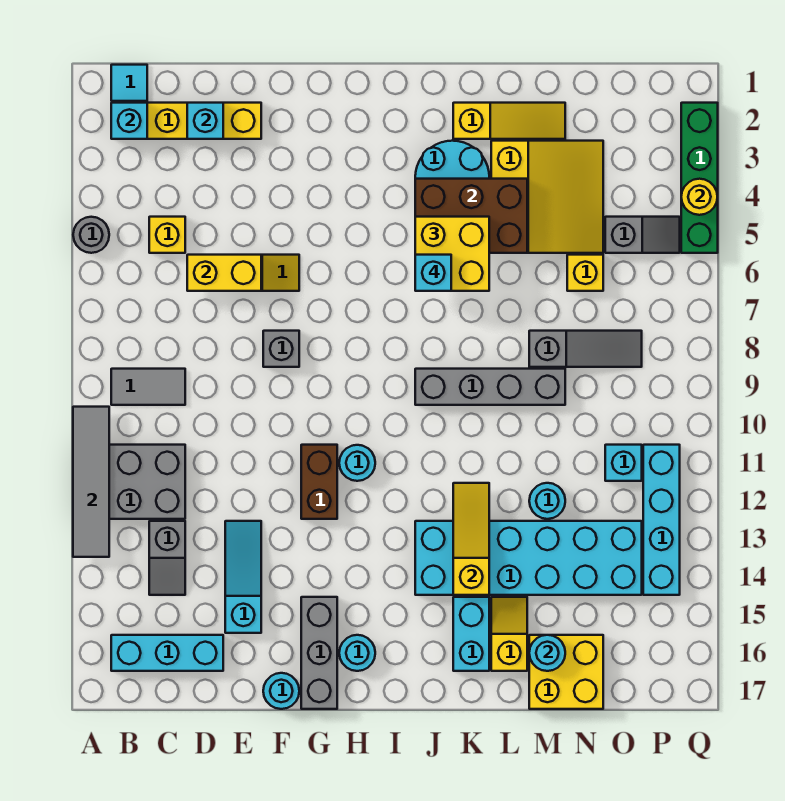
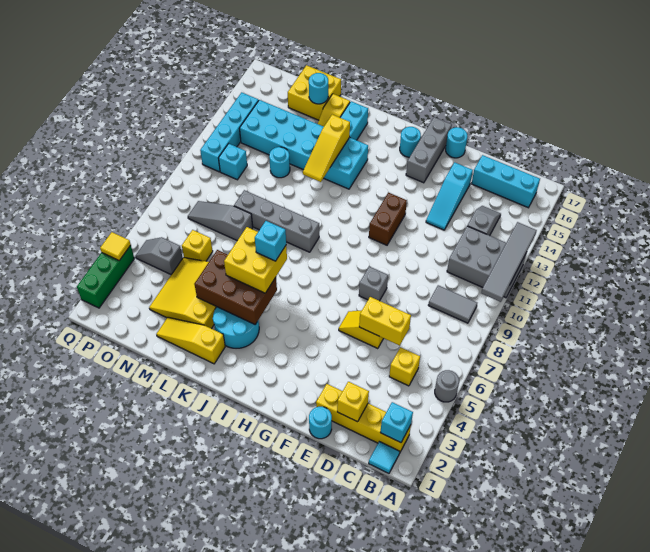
cyan brick D2 level 2 -> yellow brick D2 level 2
cyan round brick H11 level 1 -> cyan round brick E1 level 1
green brick Q2:Q5 level 1 -> green brick Q2:Q4 level 1
yellow round brick Q4 level 2 -> yellow tile Q4 level 2

